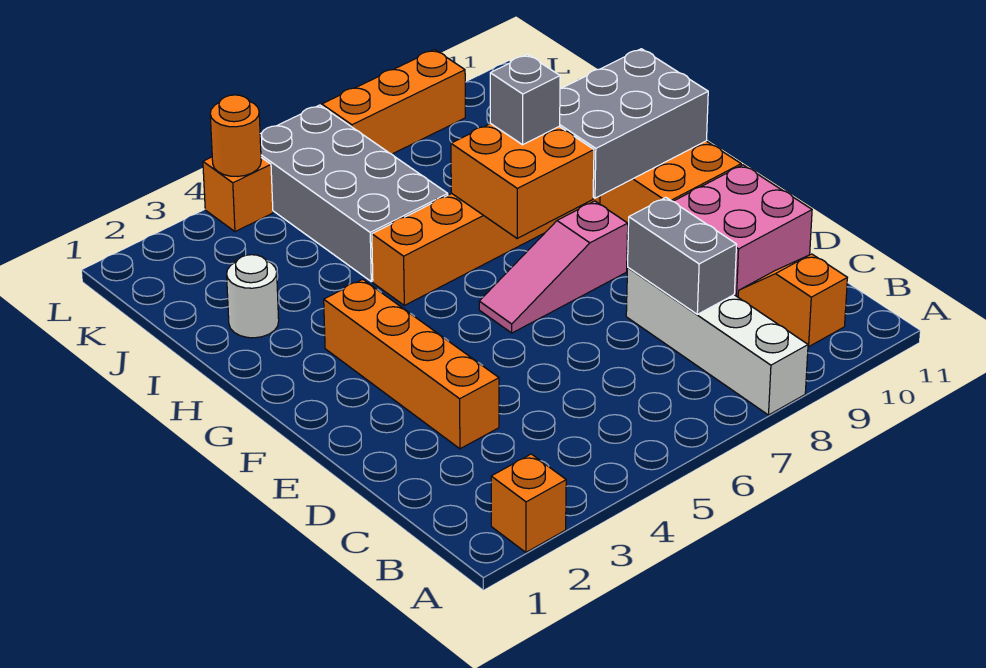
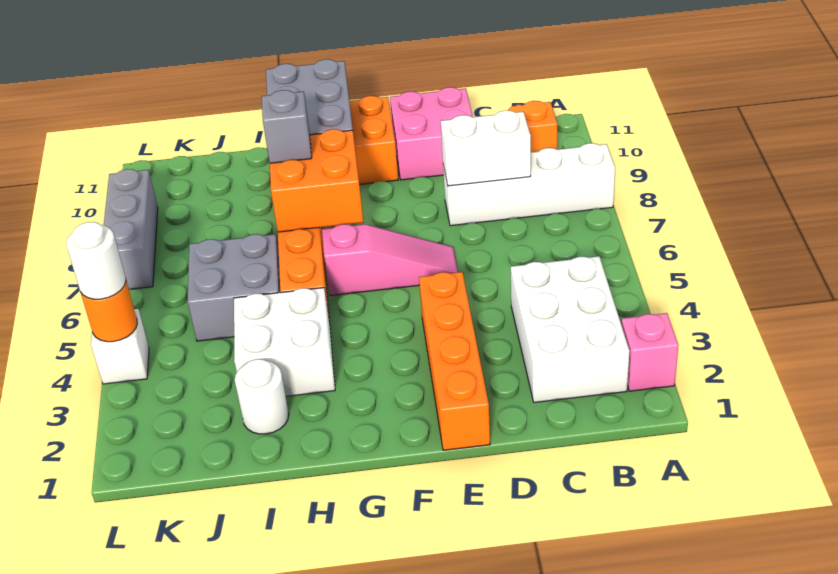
orange brick A2 level 1 -> pink brick A2 level 1
none -> white brick B2:C4 level 1
grey brick C8:D8 level 2 -> white brick C8:D8 level 2
orange brick D3:G3 level 1 -> orange brick E1:E4 level 1
pink slope F6:F8 level 1 top 8 -> pink slope E6:G6 level 1 top G
none -> white brick H3:I4 level 1
grey brick I5:L6 level 1 -> grey brick I5:J6 level 1
orange brick L4 level 1 -> white brick L4 level 1
none -> white round brick L4 level 3
orange brick L7:L9 level 1 -> grey brick L7:L9 level 1

